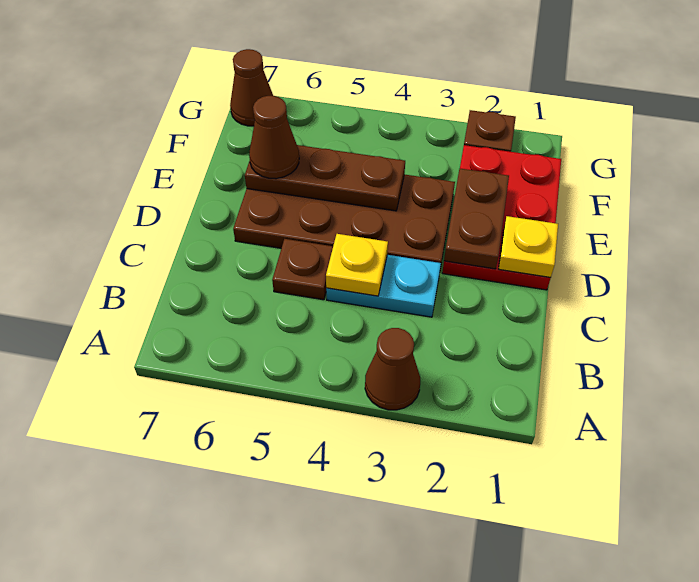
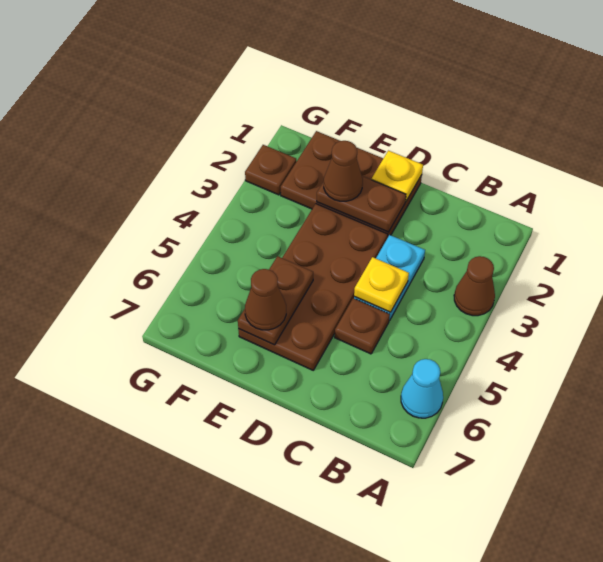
none -> cyan cone A6 level 1
red plate D1:F2 level 1 -> brown plate D1:F2 level 1
brown plate E4:E6 level 2 -> brown plate E5:E6 level 2
brown cone G7 level 1 -> brown cone E2 level 3

